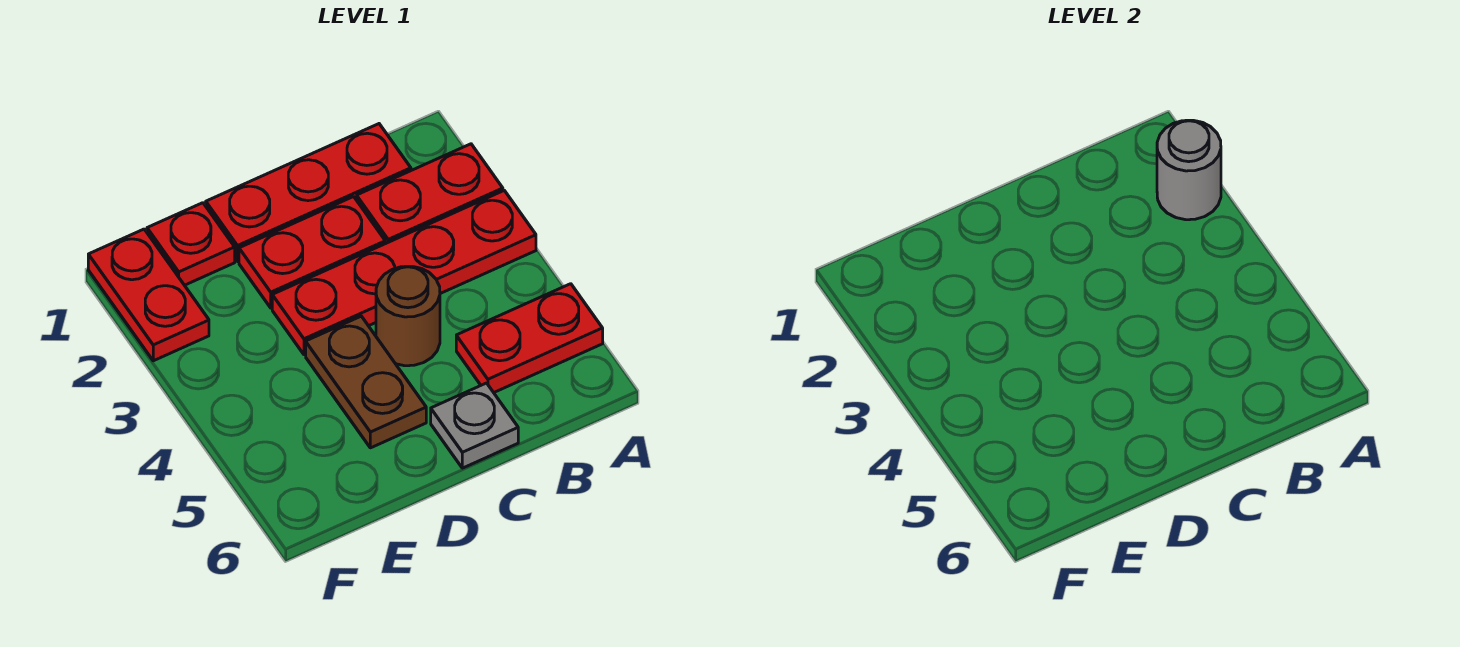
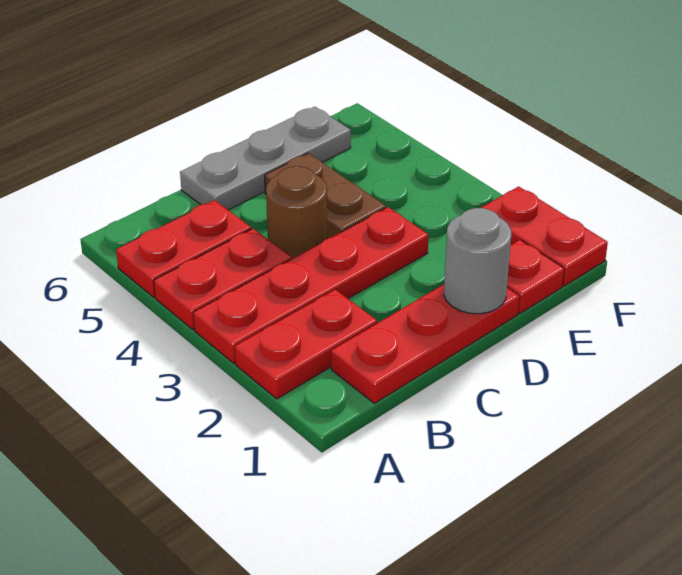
grey round brick A2 level 2 -> grey round brick D1 level 2
red plate C2:D2 level 1 -> red plate A4:B4 level 1
grey plate C6 level 1 -> grey plate C6:E6 level 1

